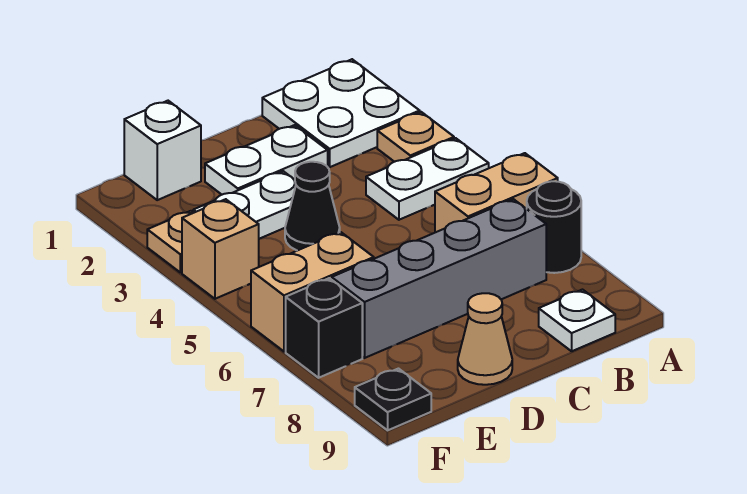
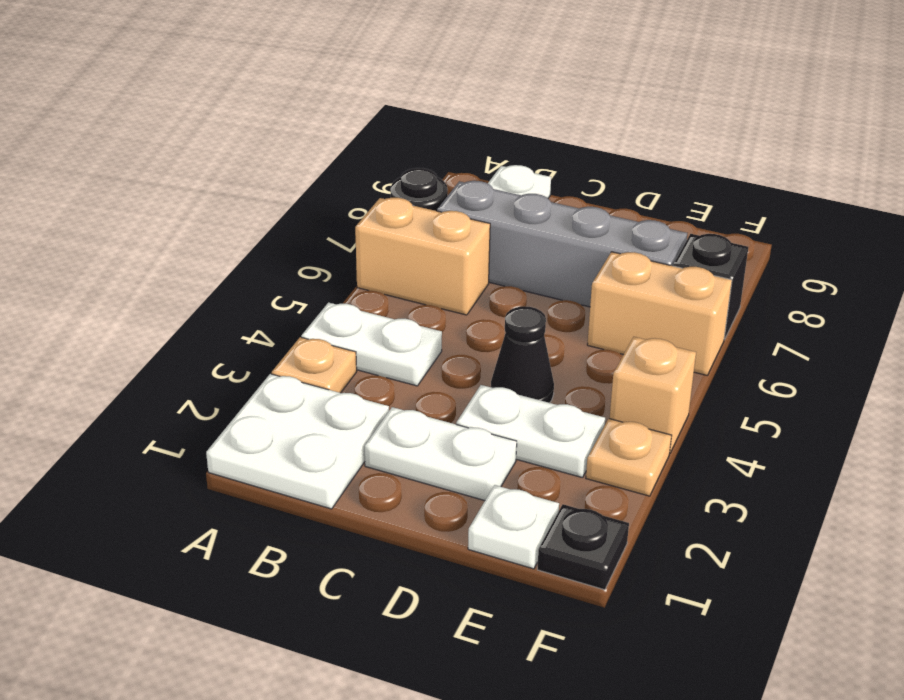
tan cone D9 level 1 -> none
white brick E1 level 1 -> white plate E1 level 1
black plate F9 level 1 -> black plate F1 level 1

